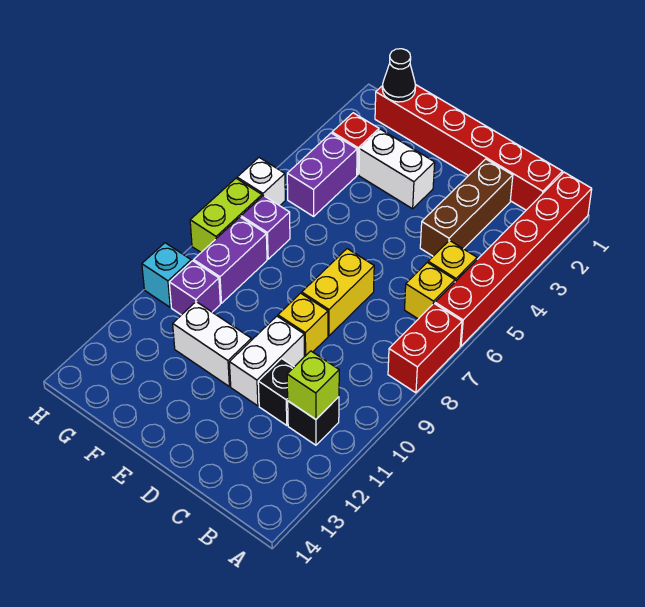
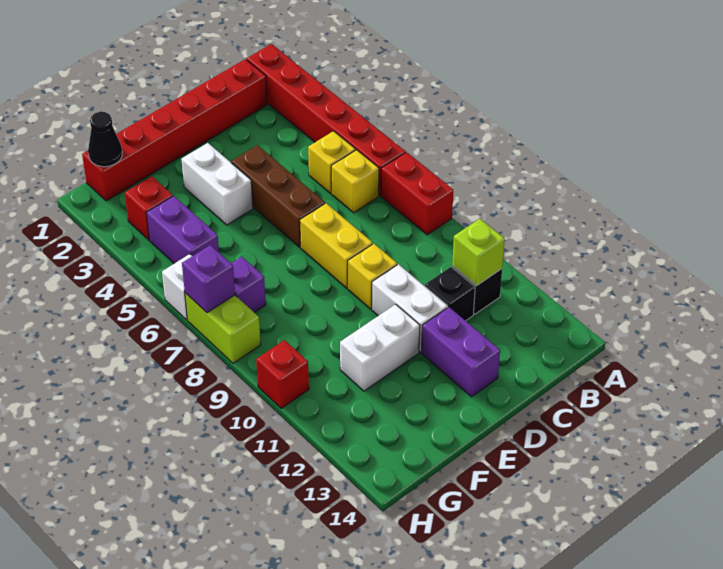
brown brick C2:C4 level 1 -> brown brick D4:D6 level 1
white brick E3:F3 level 1 -> white brick E3:E4 level 1
purple brick G8:G9 level 1 -> purple brick D12:D13 level 1
purple brick G10 level 1 -> purple brick H7 level 2
cyan brick H10 level 1 -> red brick H10 level 1

